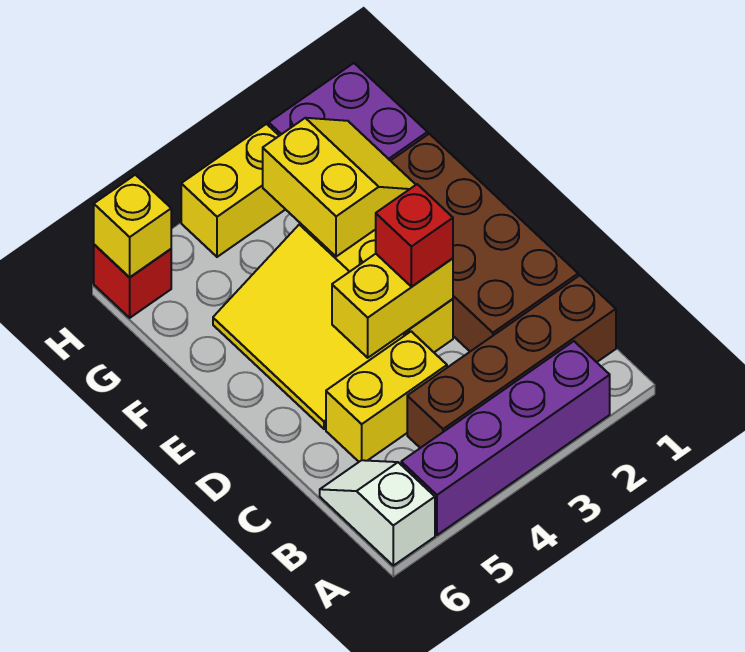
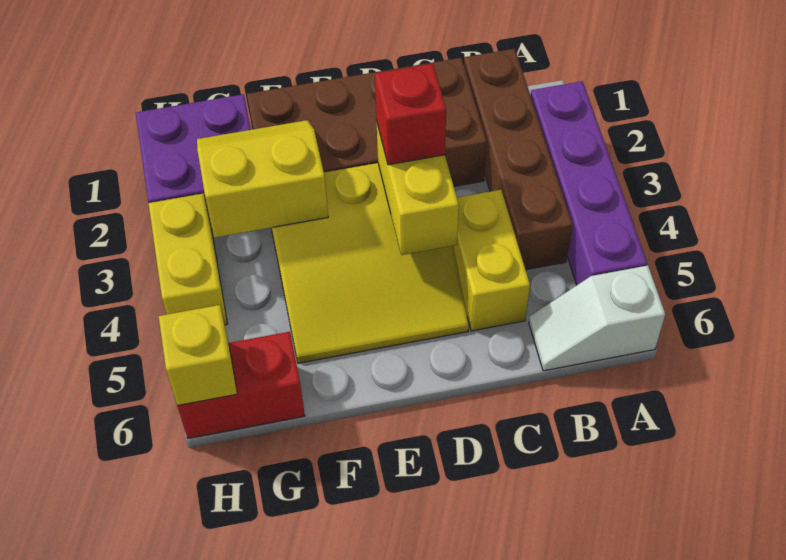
red brick H6 level 1 -> red brick G6:H6 level 1

